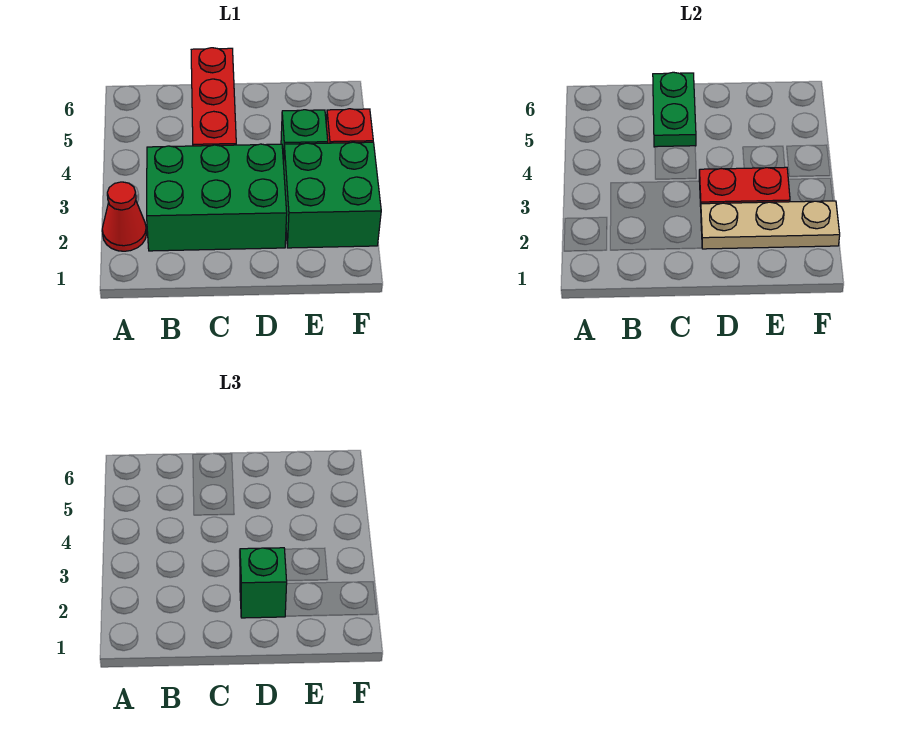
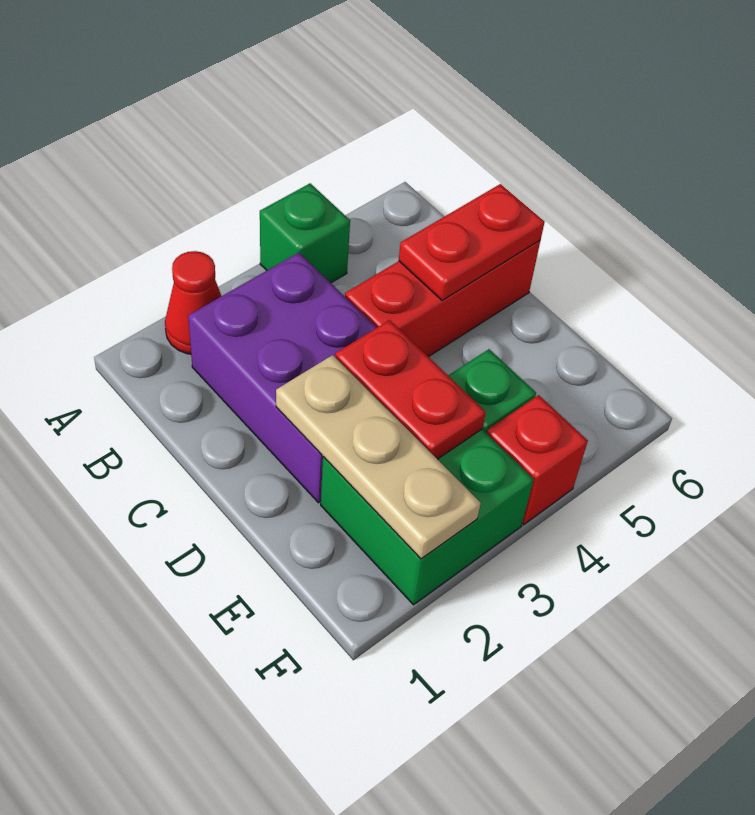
green brick B2:D3 level 1 -> purple brick B2:D3 level 1
green plate C5:C6 level 2 -> red plate C5:C6 level 2
green brick D2 level 3 -> green brick A4 level 1

